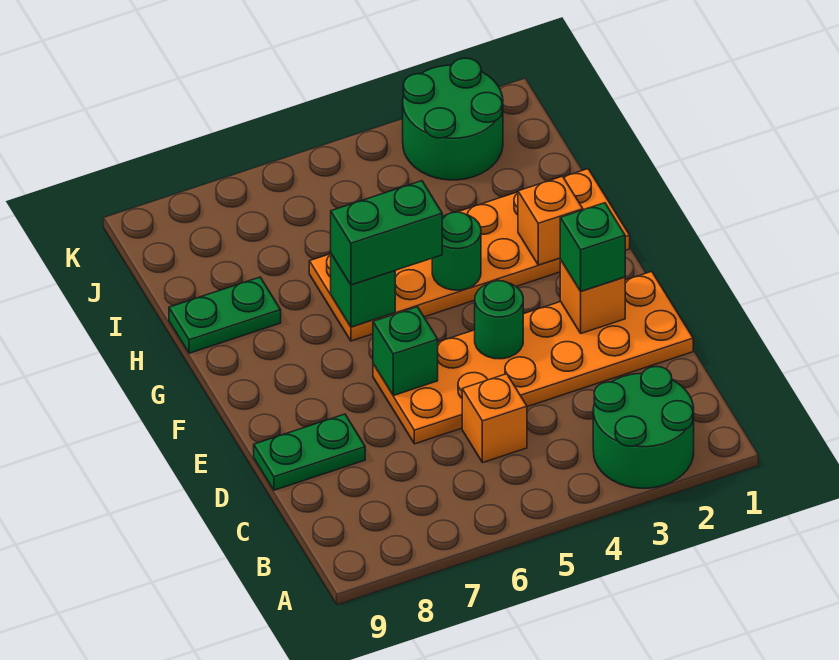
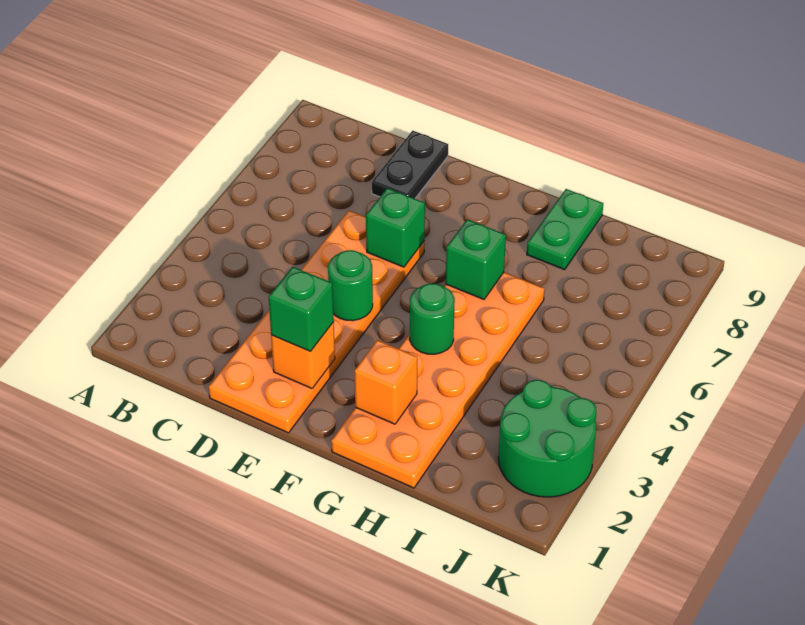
green round brick A2:B3 level 1 -> none
orange brick C5 level 1 -> none
green plate D8:D9 level 1 -> black plate D8:D9 level 1
green brick G5:G6 level 3 -> none

